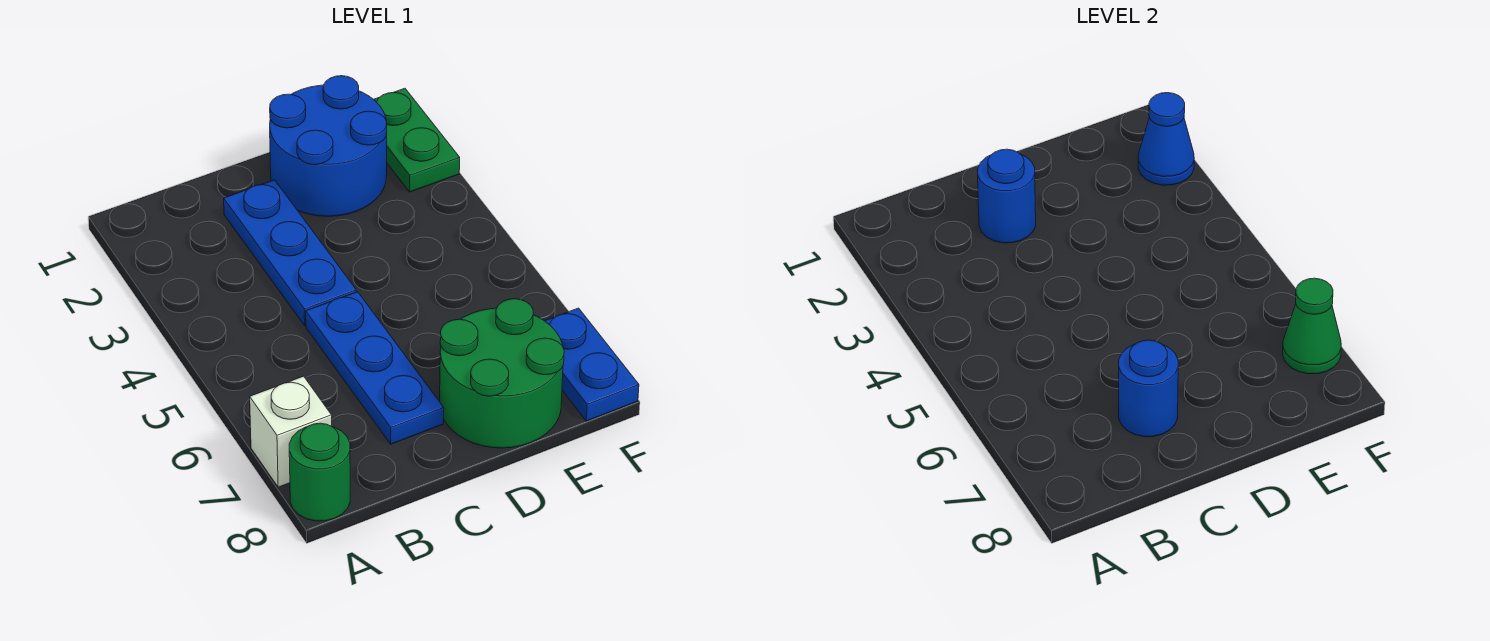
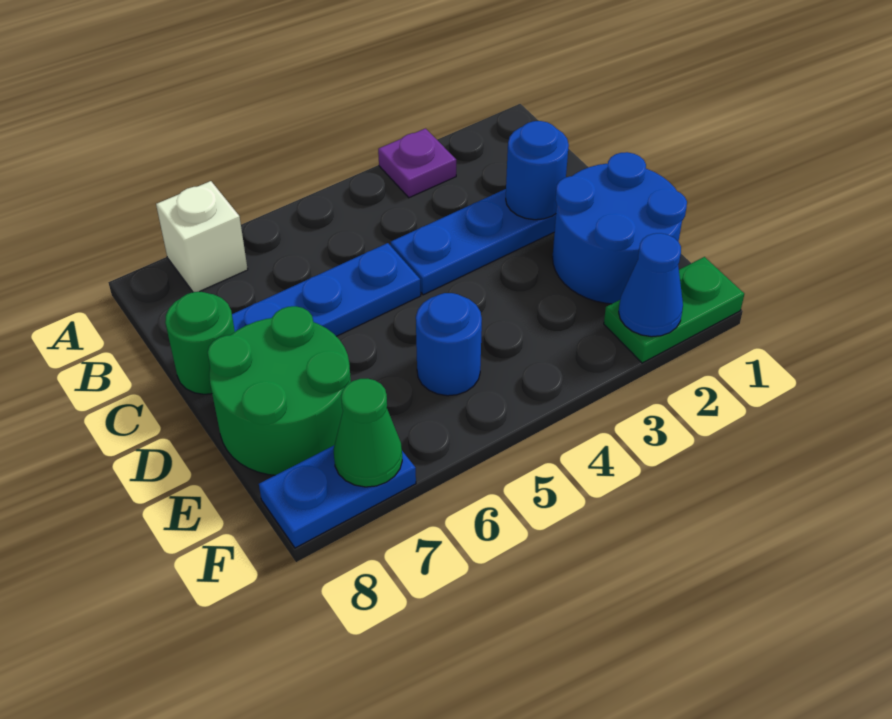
none -> purple plate A3 level 1
green round brick A8 level 1 -> green round brick C8 level 1
blue round brick C7 level 2 -> blue round brick E5 level 1

